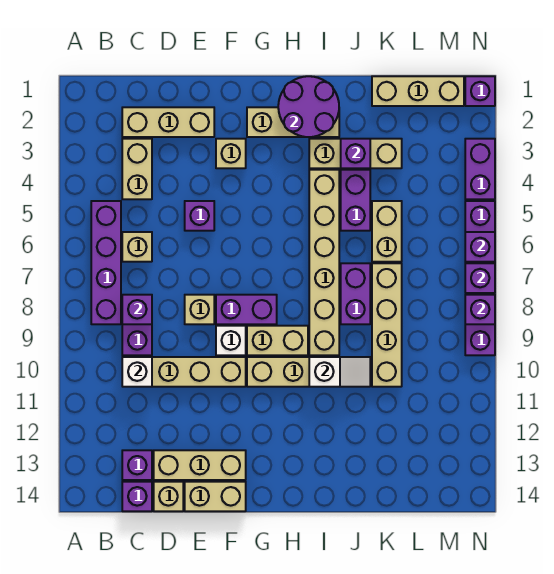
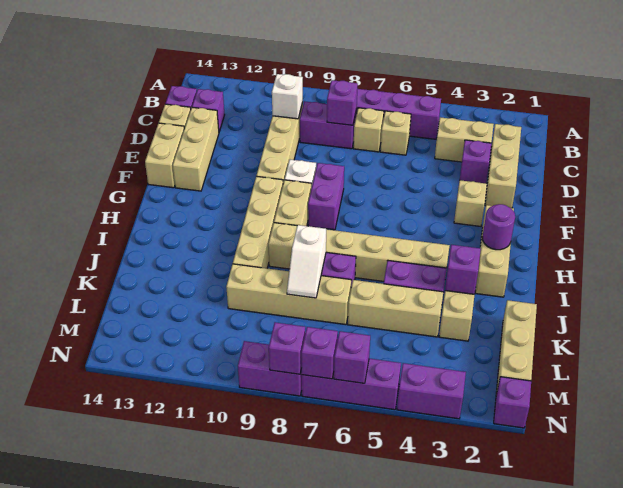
purple brick E5 level 1 -> purple brick D3 level 1
tan brick E8 level 1 -> tan brick C7 level 1
purple round brick H1:I2 level 2 -> purple round brick H2 level 2
white slope I10:J10 level 2 top I -> white slope J8:K8 level 2 top J
tan brick K5:K6 level 1 -> tan brick K4:K6 level 1

